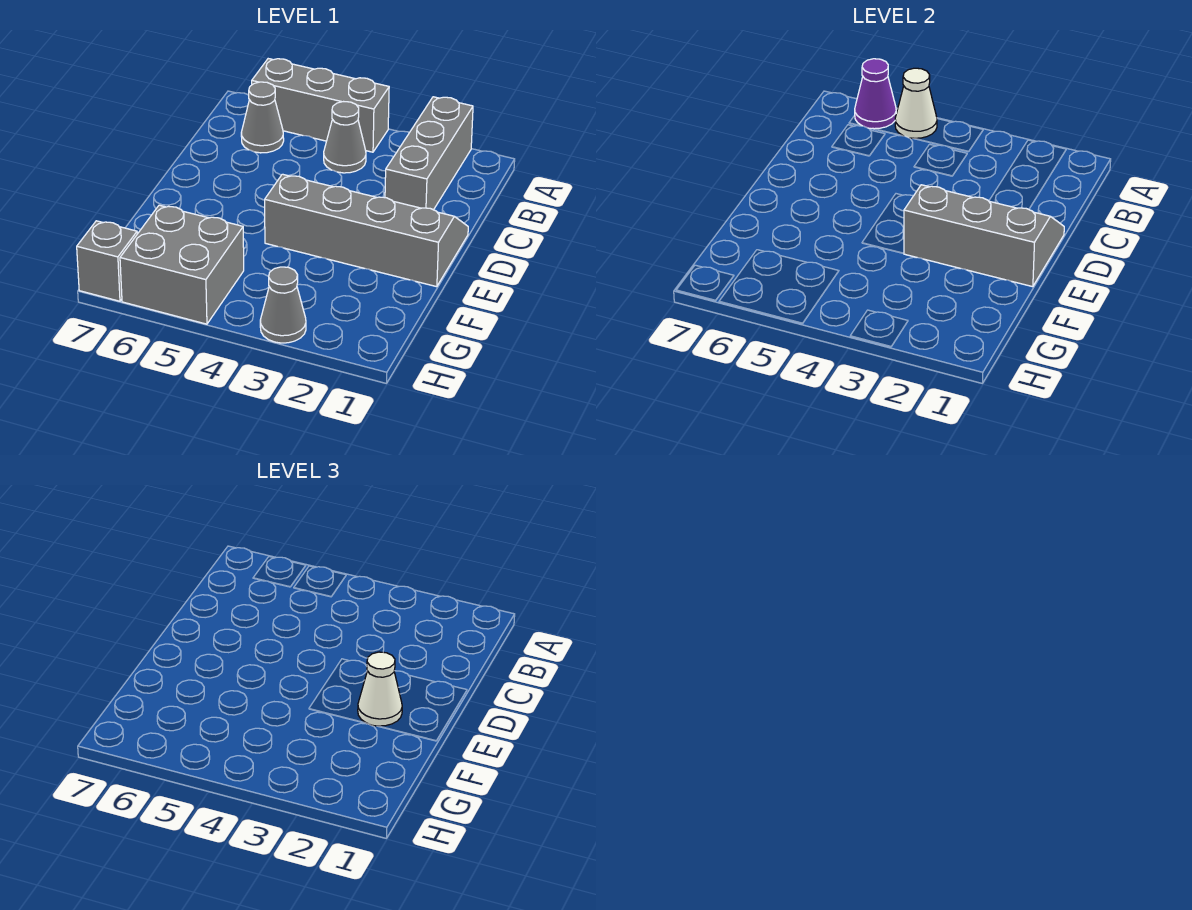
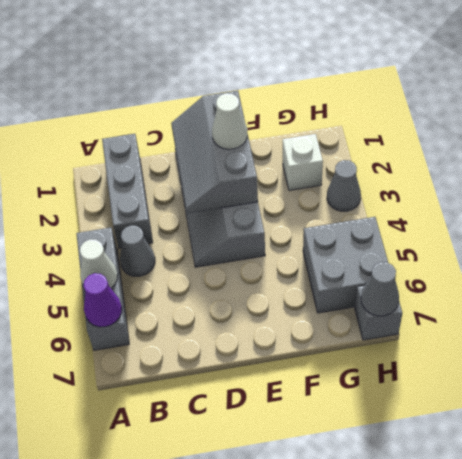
grey brick A2:C2 level 1 -> grey brick B1:B3 level 1
grey cone B6 level 1 -> grey cone H7 level 2
none -> white brick G2 level 1

